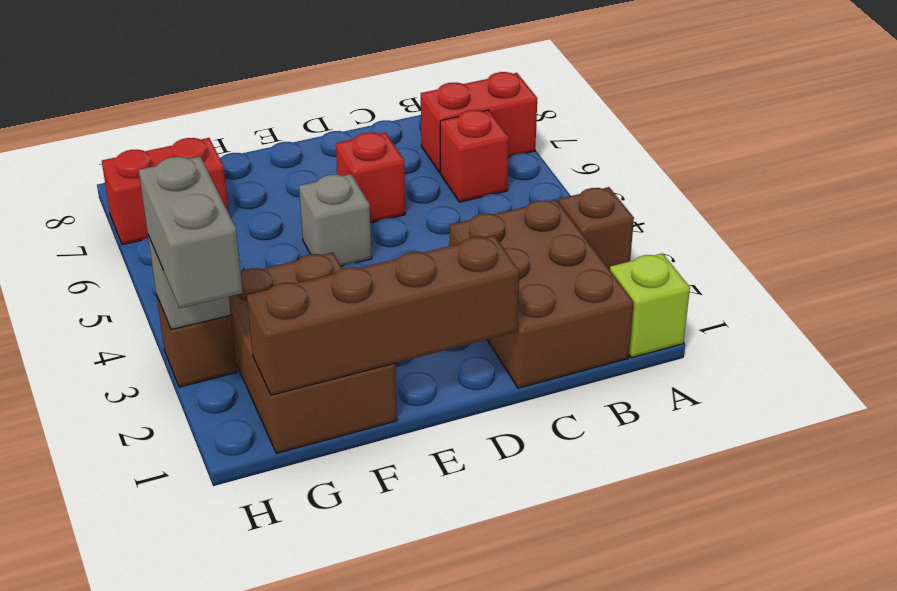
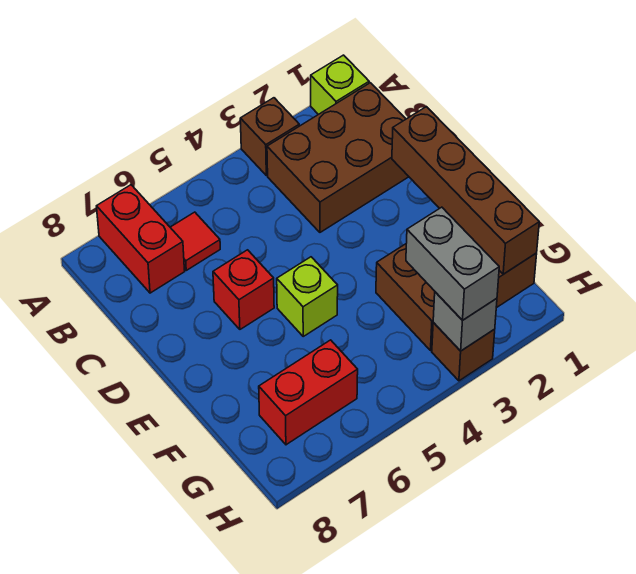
red brick B6 level 1 -> red tile B6 level 1
grey brick E5 level 1 -> lime brick E5 level 1
red brick G7:H7 level 1 -> red brick G6:G7 level 1
grey brick H2:H3 level 3 -> grey brick G3:H3 level 3

